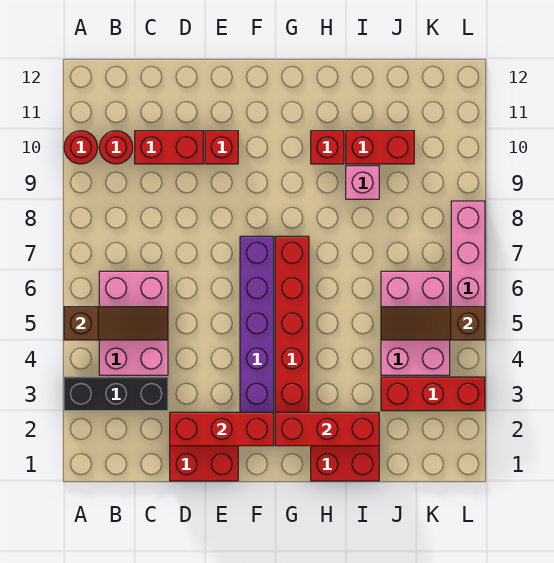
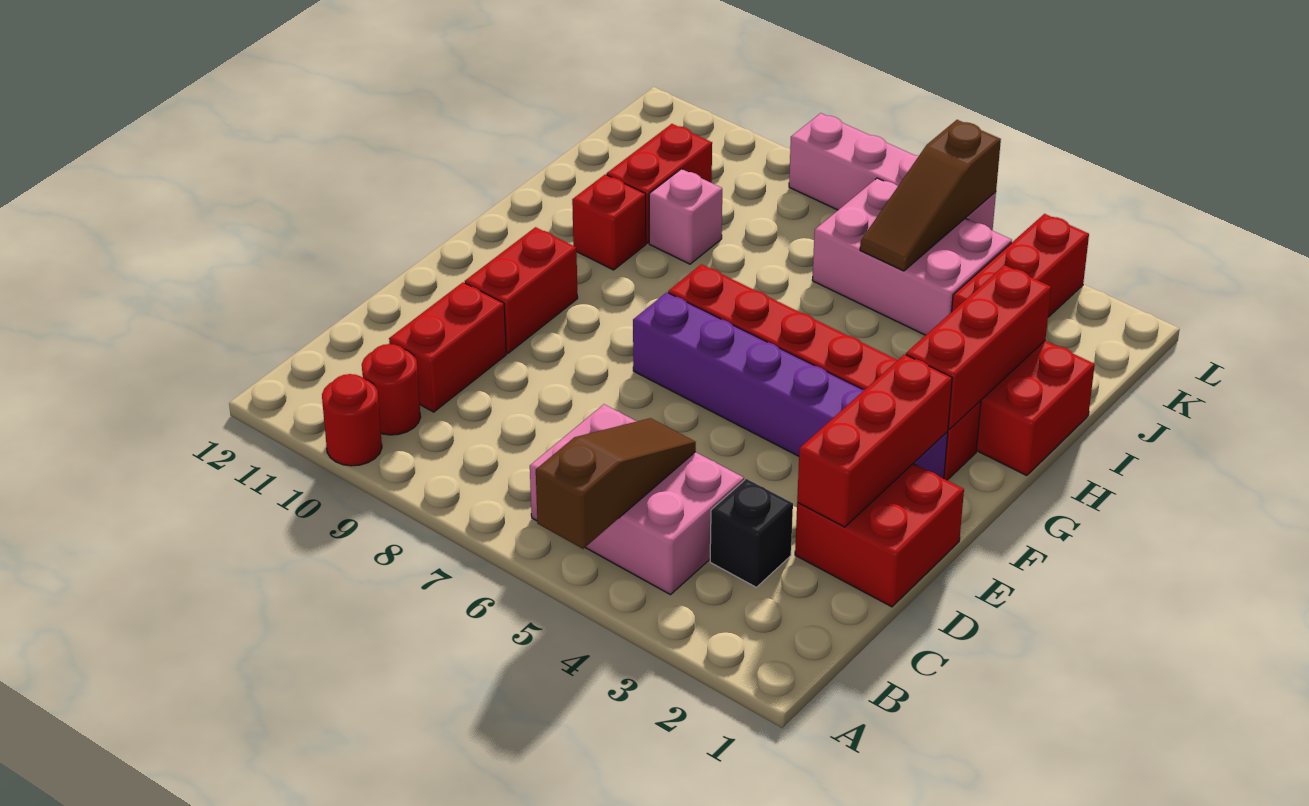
black brick A3:C3 level 1 -> black brick C3 level 1
red brick E10 level 1 -> red brick E10:F10 level 1

